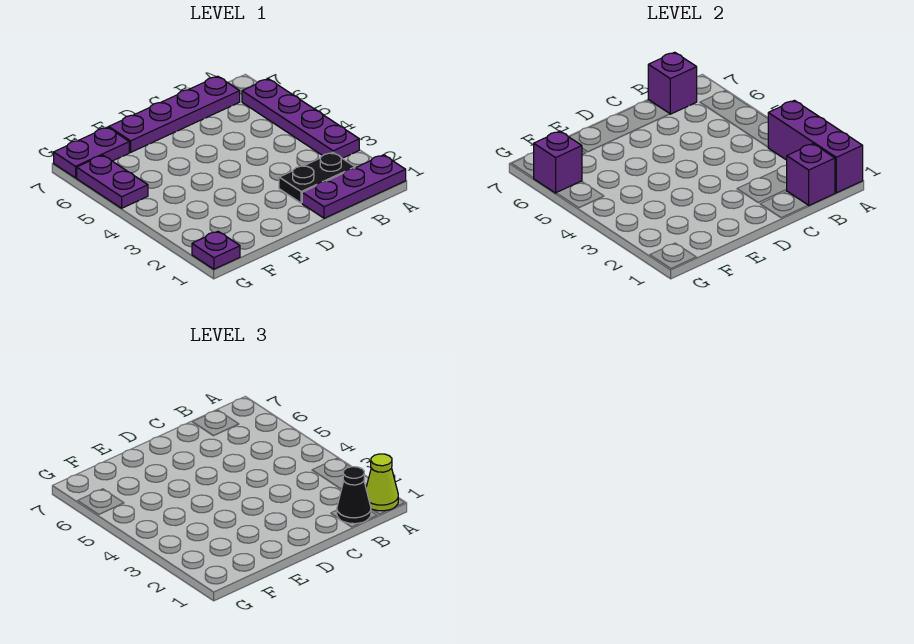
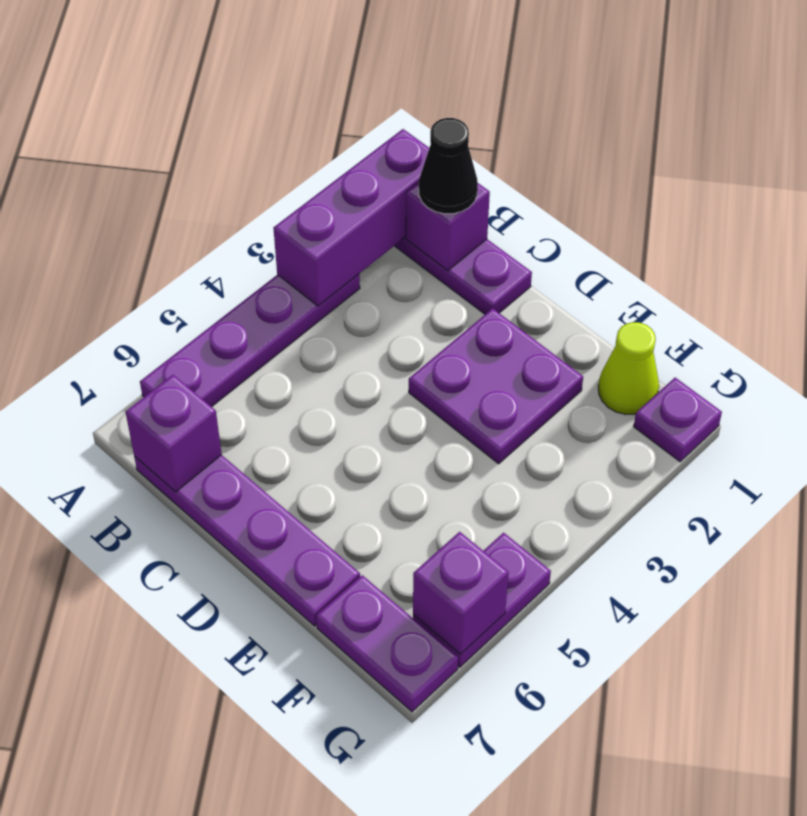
lime cone A1 level 3 -> lime cone F1 level 1
black plate B2:C2 level 1 -> none
none -> purple plate D2:E3 level 1

